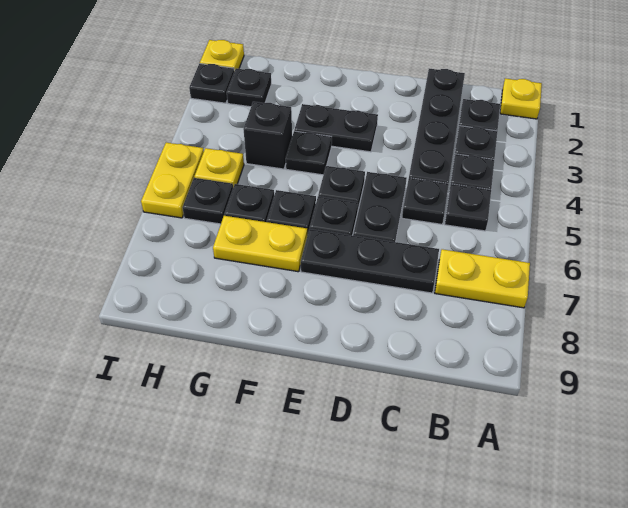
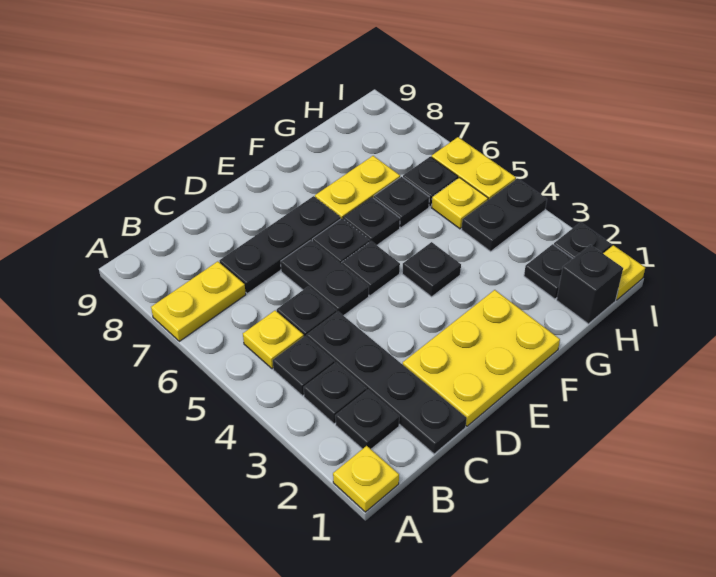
black plate B5 level 1 -> yellow plate B5 level 1
none -> yellow plate D1:F2 level 1
black plate E3:F3 level 1 -> black plate H4:I4 level 1
black brick G4 level 1 -> black brick H1 level 1

